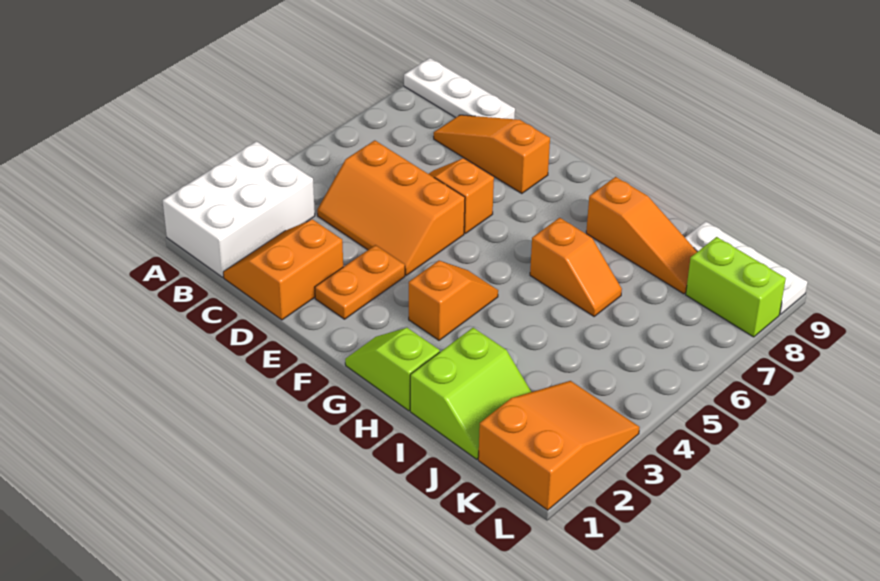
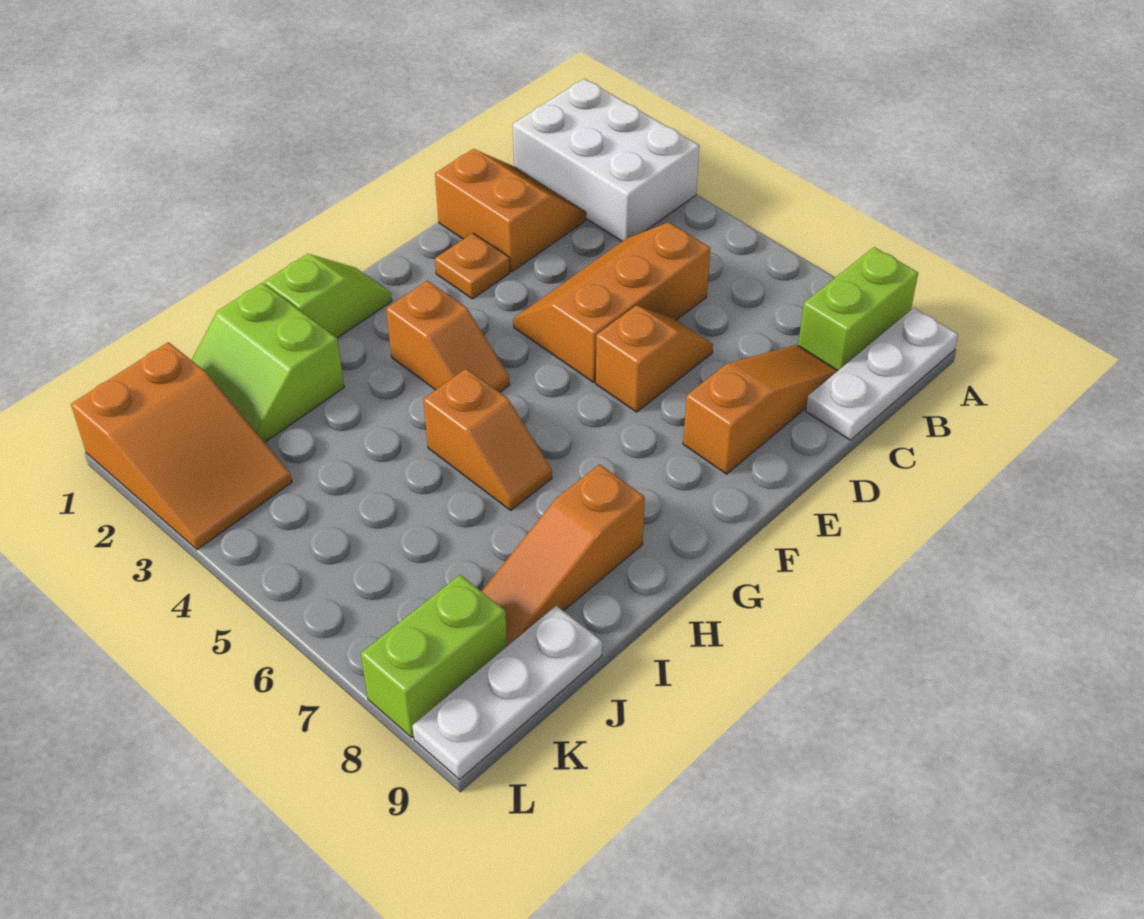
none -> lime brick A8:B8 level 1
orange plate E2:E3 level 1 -> orange plate E2 level 1
orange slope H6:I6 level 1 top H -> orange slope H5:H6 level 1 top 5

